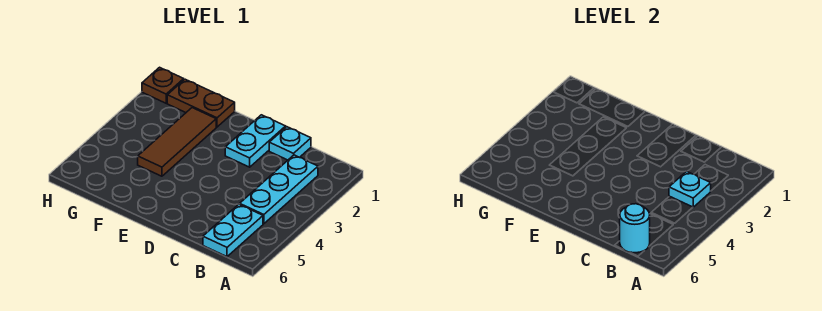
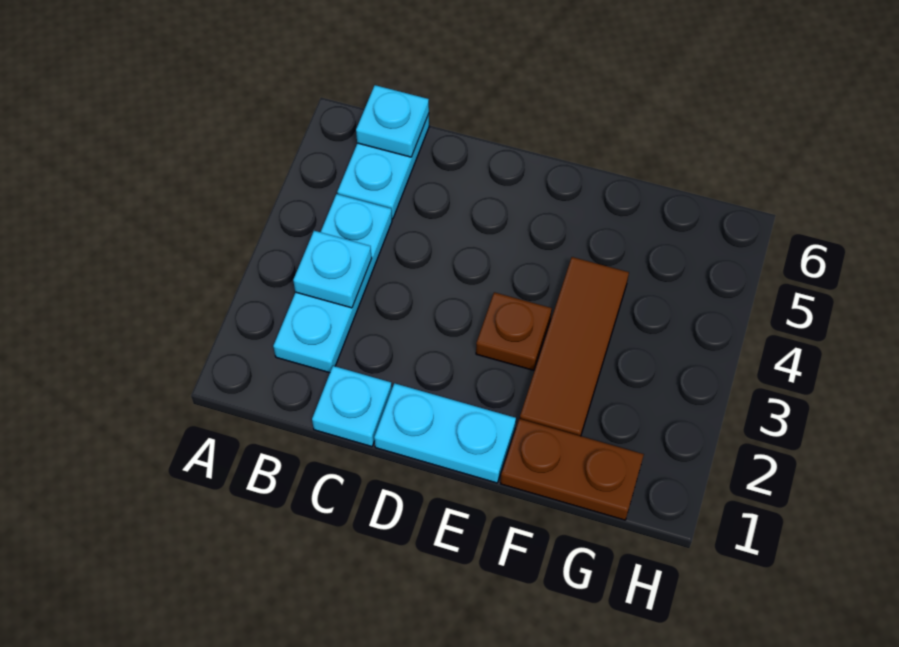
cyan round brick B6 level 2 -> cyan plate B6 level 2
cyan plate D1:D2 level 1 -> cyan plate D1:E1 level 1
brown plate H1 level 1 -> brown plate E3 level 1

